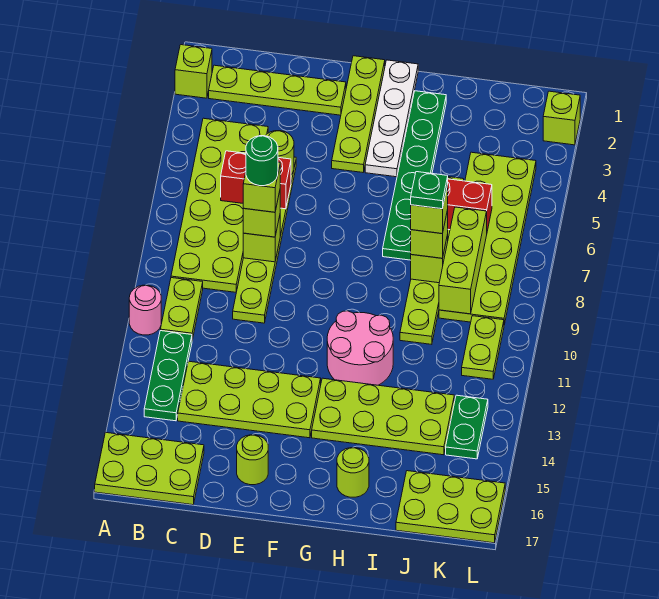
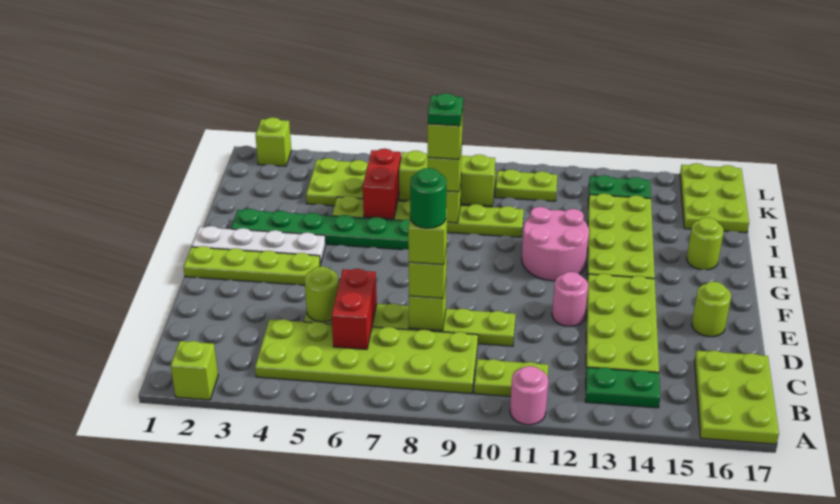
lime plate B2:E2 level 1 -> none
green plate B12:B14 level 1 -> green plate B13:B14 level 1
none -> pink round brick E12 level 1

